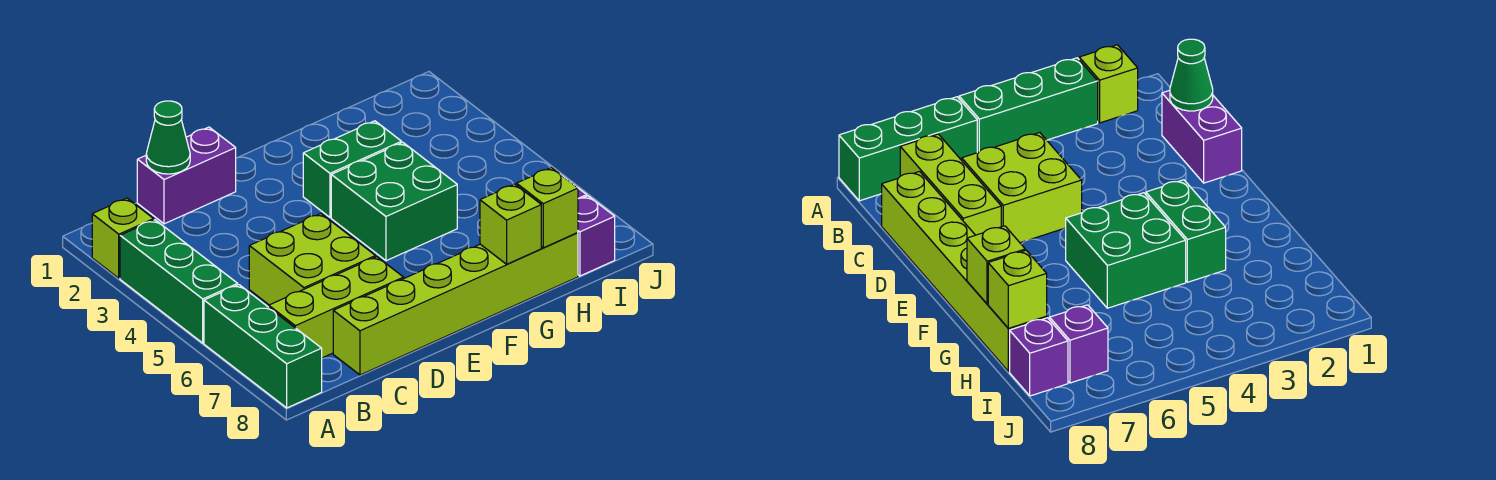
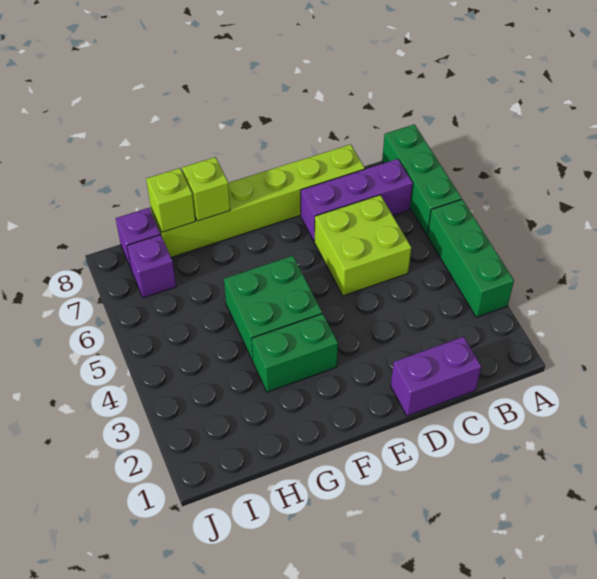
lime brick A2 level 1 -> none
lime brick B7:D7 level 1 -> purple brick B7:D7 level 1
green cone C1 level 2 -> none

